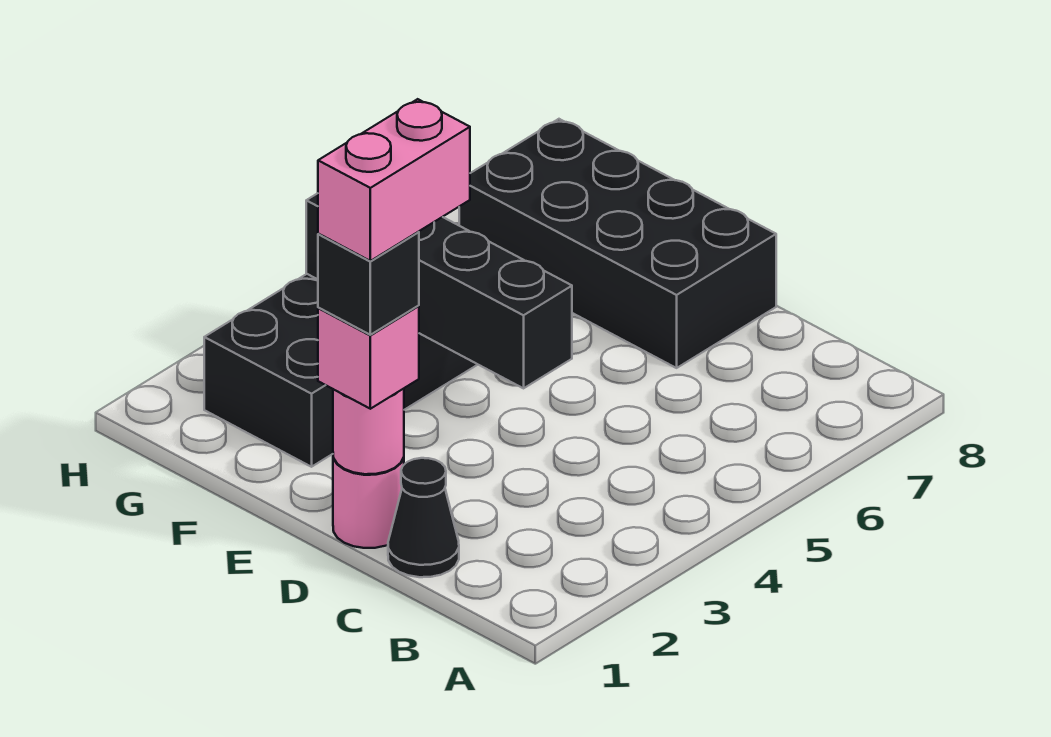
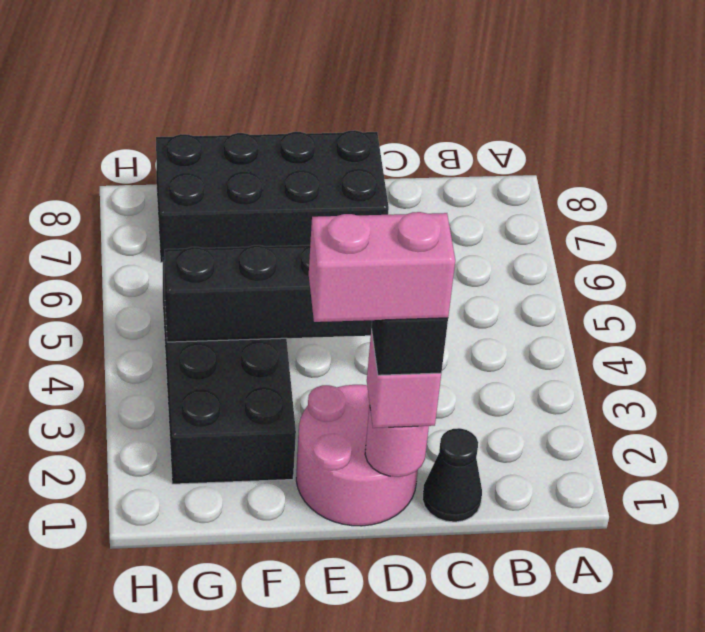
pink round brick D1 level 1 -> pink round brick D1:E2 level 1
pink brick D1:D2 level 5 -> pink brick D1:E1 level 5

